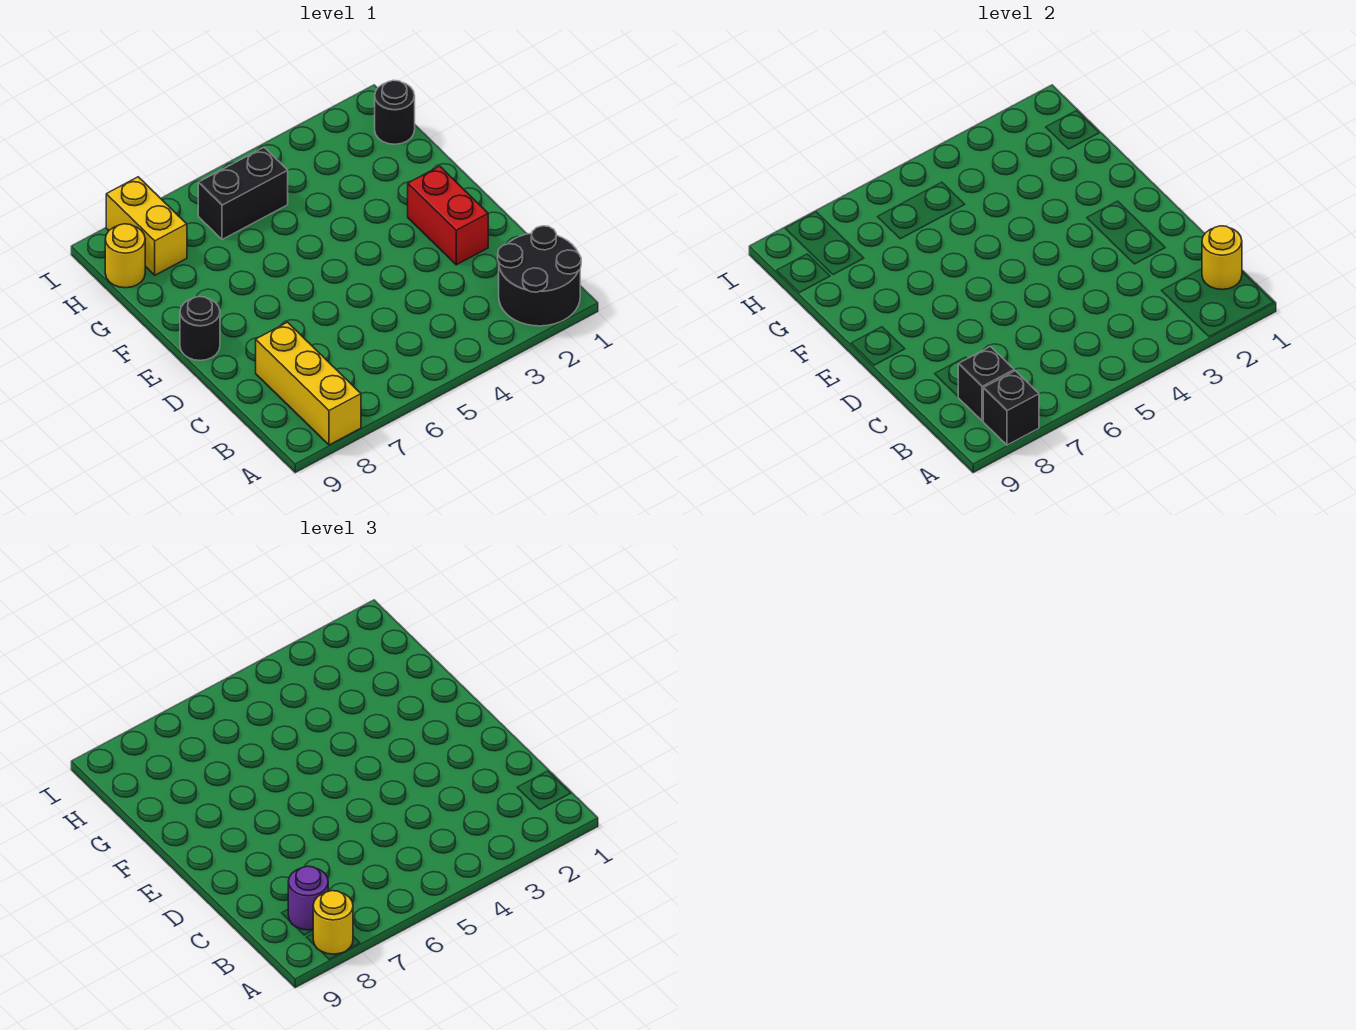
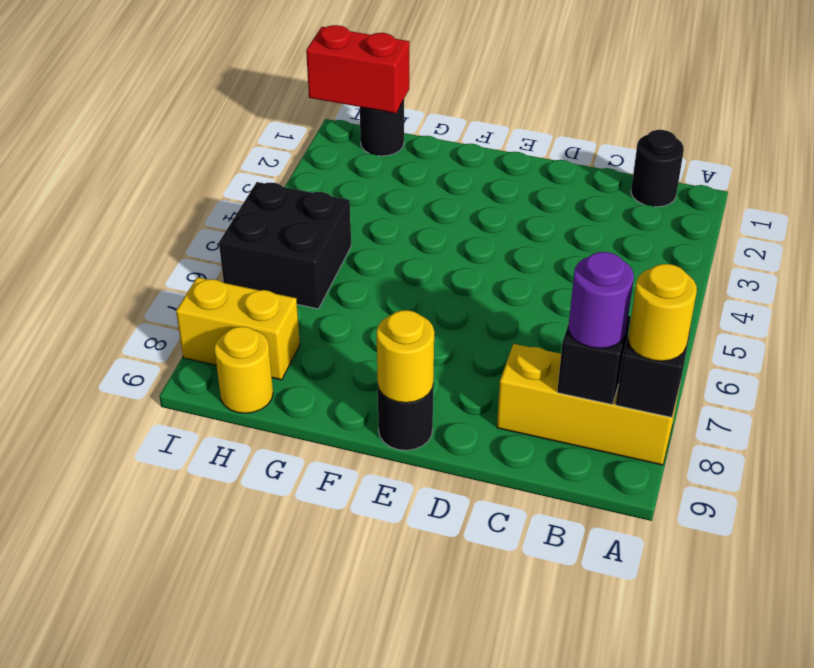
black round brick A1:B2 level 1 -> black round brick B1 level 1
yellow round brick B1 level 2 -> yellow round brick E9 level 2
red brick D2:E2 level 1 -> red brick H1:I1 level 2
black brick H5:H6 level 1 -> black brick H5:I6 level 1

